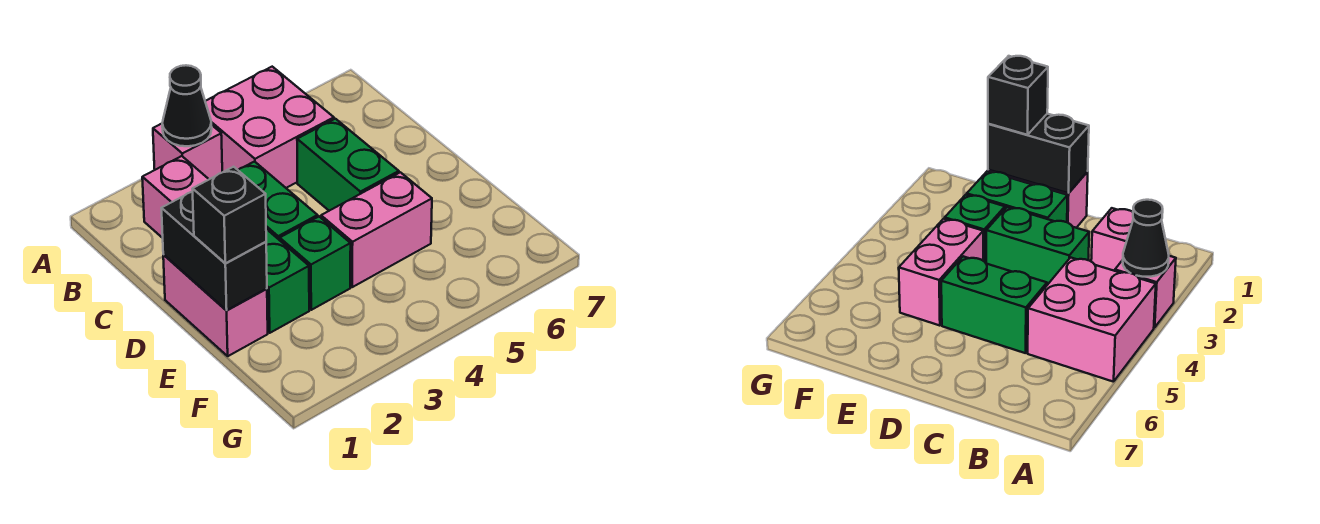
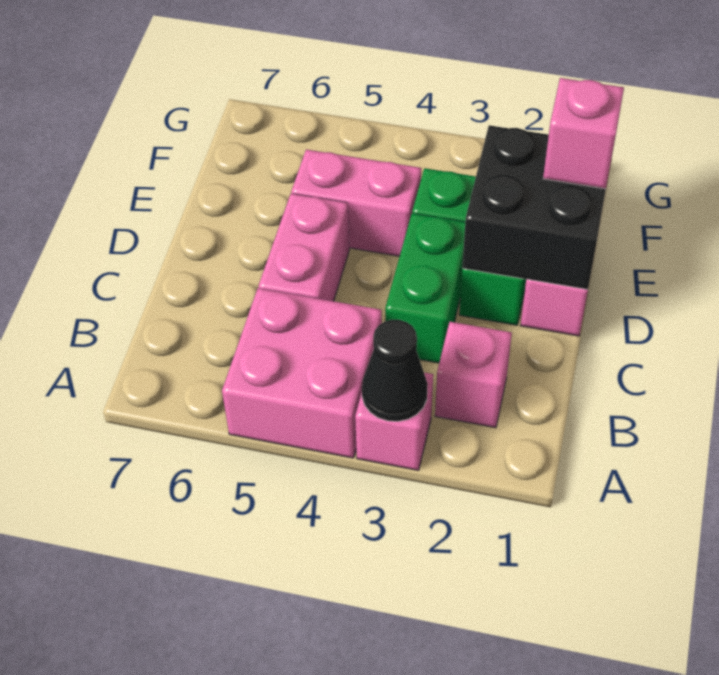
green brick C5:D5 level 1 -> pink brick C5:D5 level 1
black brick D1:E1 level 2 -> black brick D1:E2 level 2
black brick E1 level 3 -> pink brick E1 level 3

